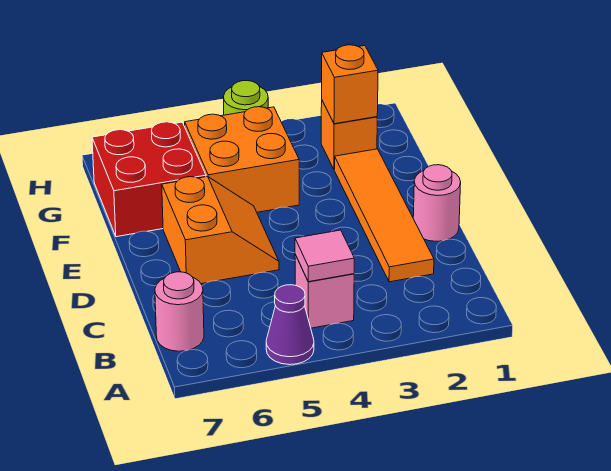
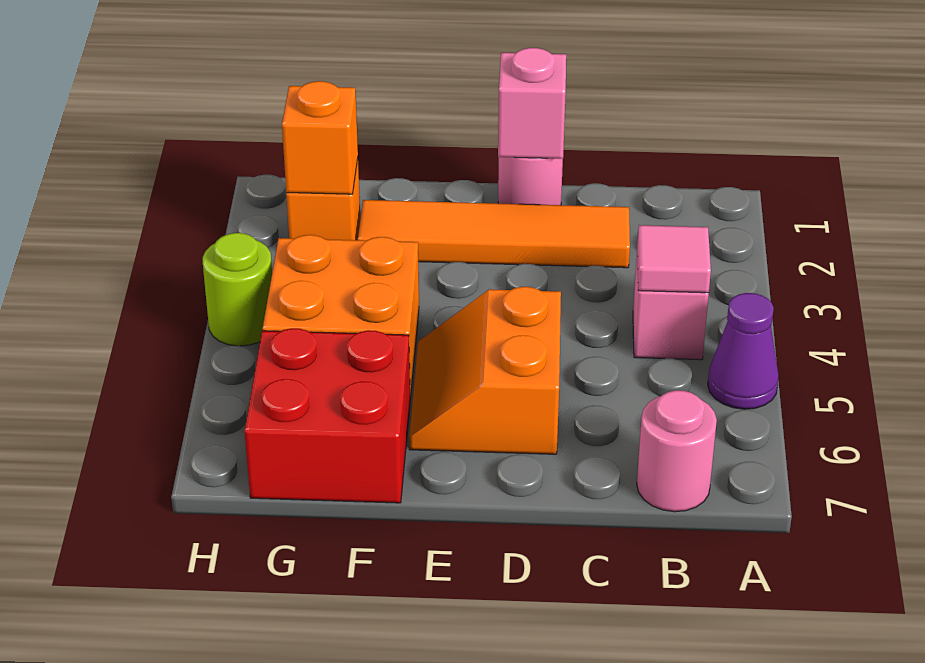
none -> pink brick D1 level 2
orange slope D5:E6 level 1 top 6 -> orange slope D5:E6 level 1 top D

